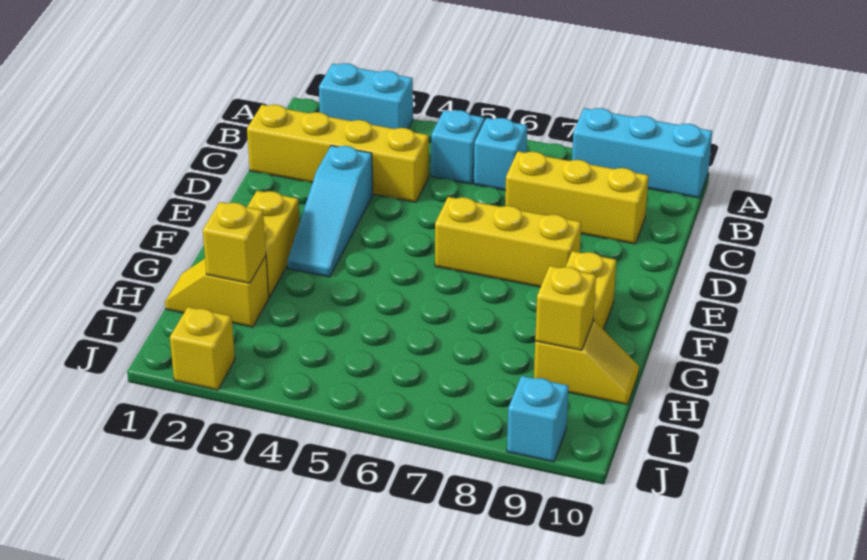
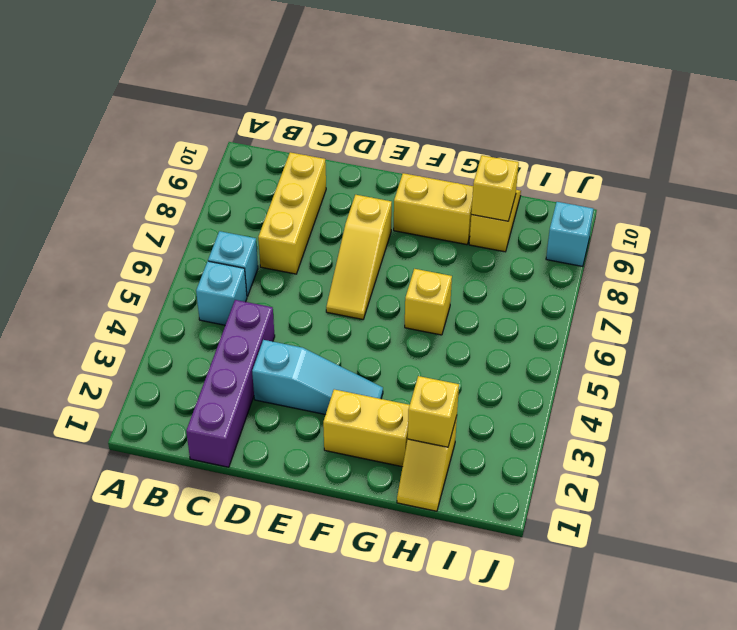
cyan brick A2:A3 level 1 -> none
cyan brick A8:A10 level 1 -> none
yellow brick C1:C4 level 1 -> purple brick C1:C4 level 1
yellow brick E6:E8 level 1 -> yellow slope E6:E8 level 1 top 8
yellow brick J2 level 1 -> yellow brick G6 level 1

